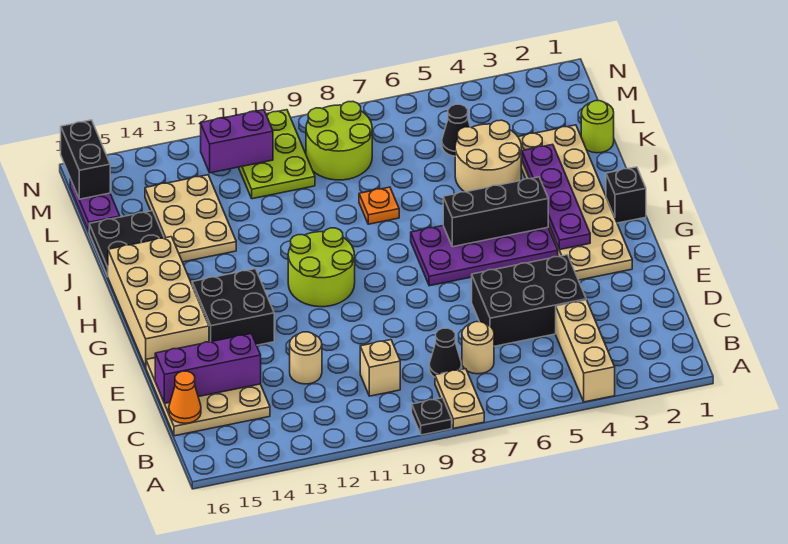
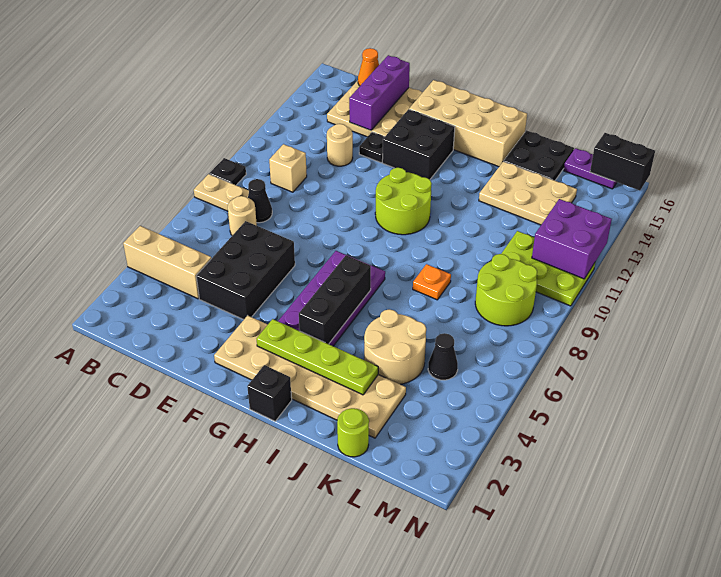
none -> black plate E13 level 1
purple plate G3:J3 level 2 -> lime plate G3:J3 level 2
purple brick M11:M12 level 2 -> purple brick M11:N12 level 2

